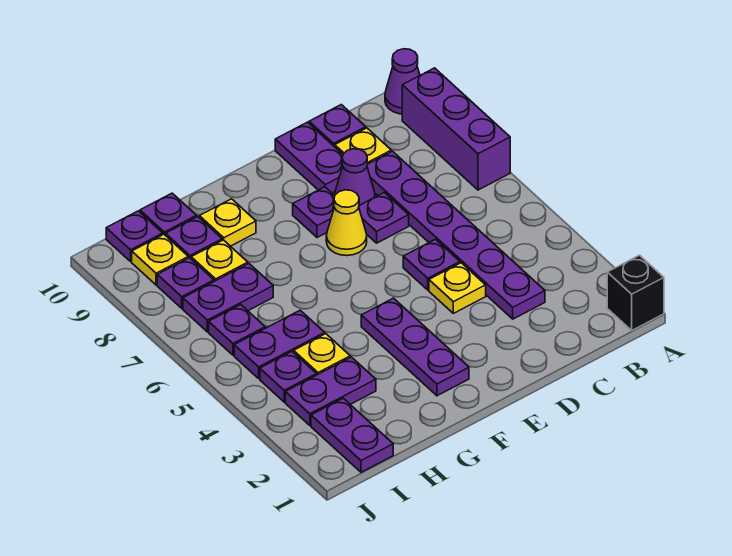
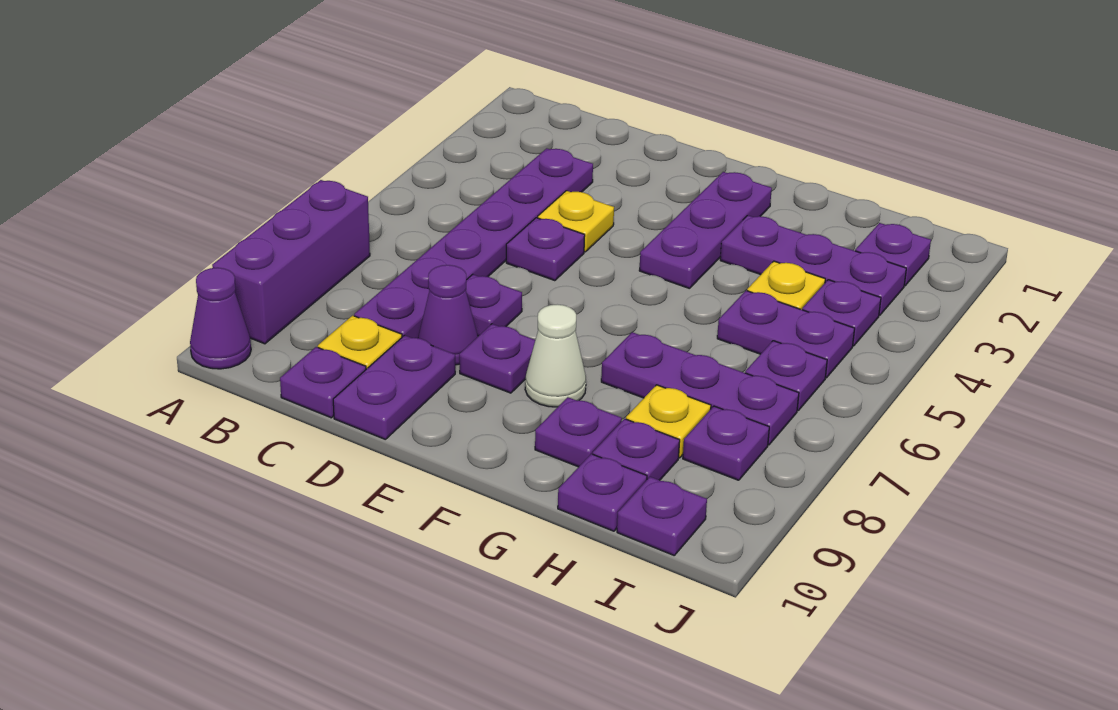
black brick A1 level 1 -> none
yellow cone E7 level 1 -> none
none -> white cone F8 level 1
yellow plate G9 level 1 -> purple plate G9 level 1
purple plate H3:I3 level 1 -> purple plate G3:I3 level 1
purple plate H7:I7 level 1 -> purple plate G7:I7 level 1
purple plate I1:I2 level 1 -> purple plate I2 level 1
yellow plate I9 level 1 -> none

